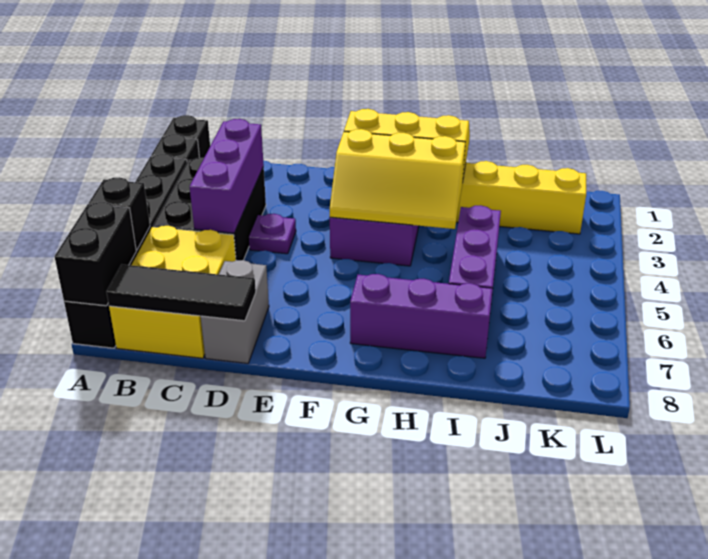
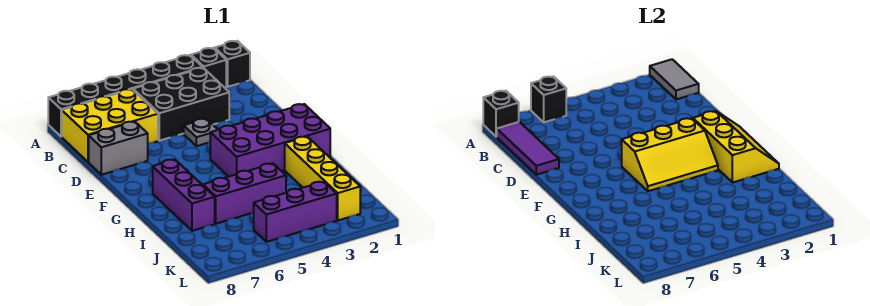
none -> grey tile A1:B1 level 2
black brick A7:A8 level 2 -> black brick A8 level 2
black tile B8:D8 level 2 -> purple tile B8:D8 level 2
purple brick C3:C5 level 2 -> purple brick K3:K5 level 1
purple plate D4 level 1 -> grey plate D4 level 1
yellow slope F3:H4 level 2 top 3 -> yellow slope F3:G5 level 2 top F

